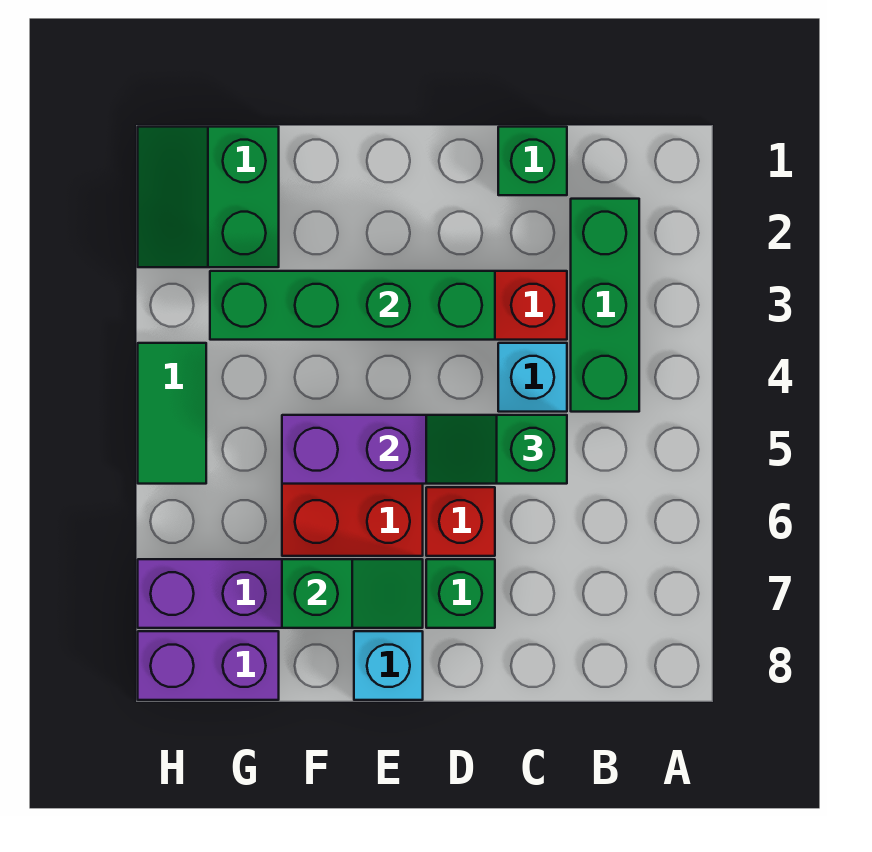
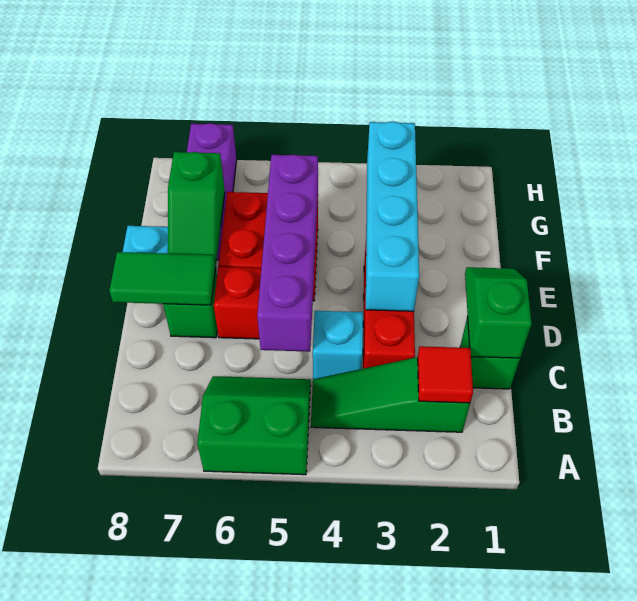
green brick B2:B4 level 1 -> green slope B2:B4 level 1 top 2
none -> red tile B2 level 2
green slope C5:D5 level 3 top C -> green slope C1:D1 level 2 top C
green brick D3:G3 level 2 -> cyan brick D3:G3 level 2
green slope G1:H2 level 1 top G -> green slope A5:B6 level 1 top A
purple brick G8:H8 level 1 -> none
green tile H4:H5 level 1 -> green tile D7:D8 level 2

